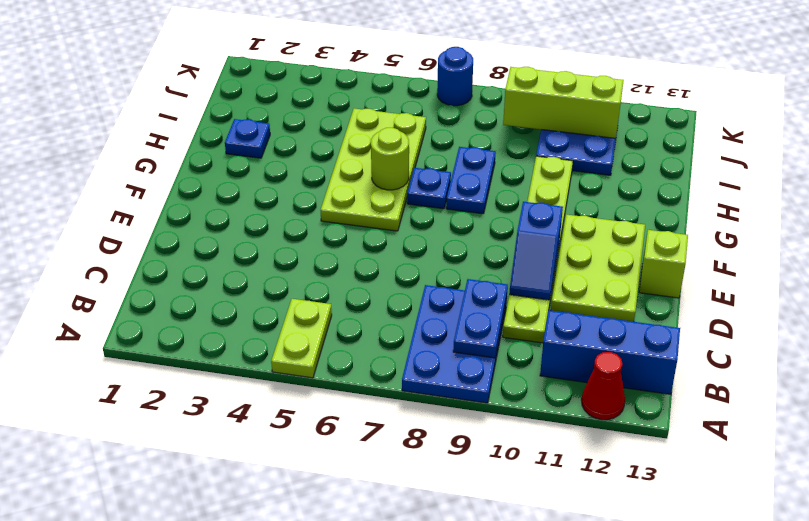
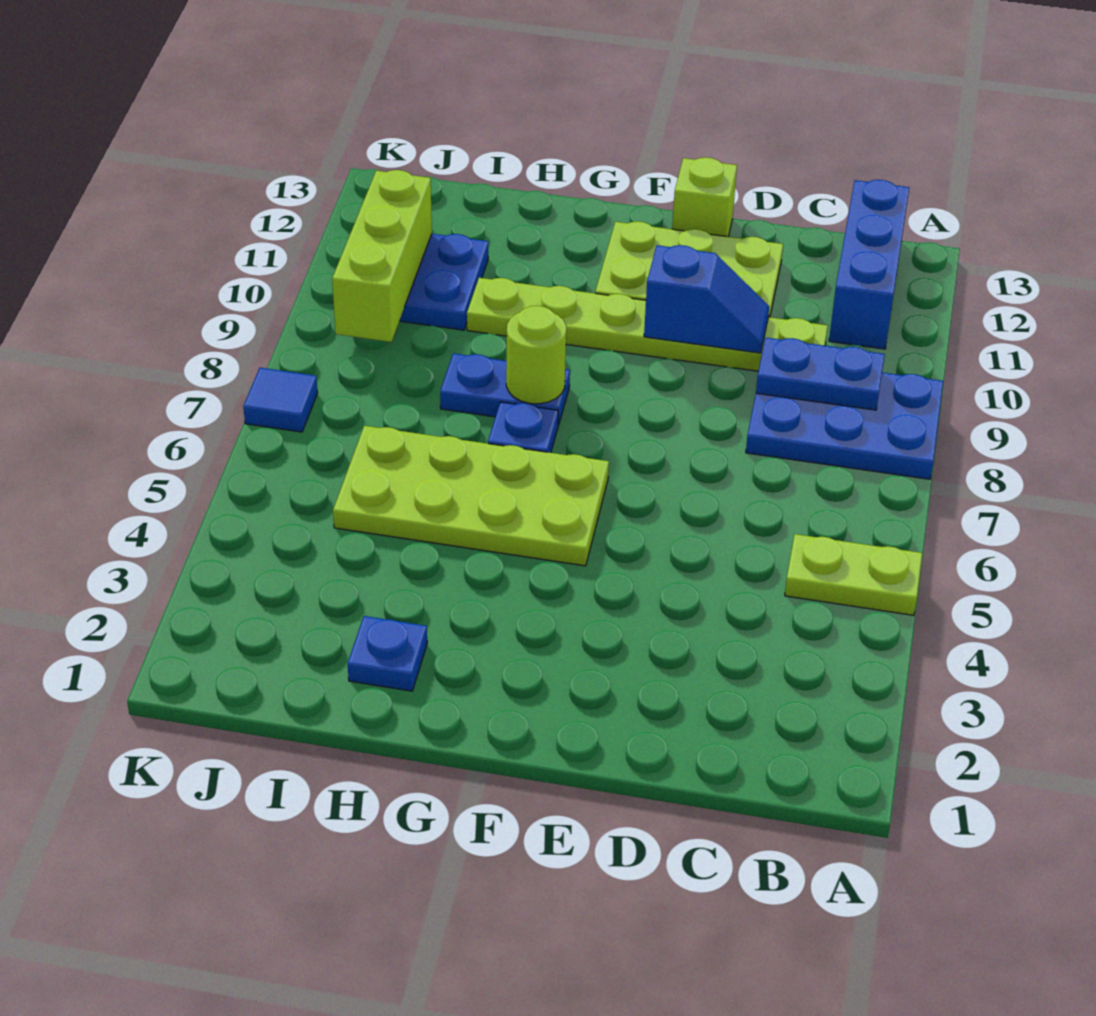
red cone A12 level 1 -> none
lime round brick G6 level 2 -> lime round brick G8 level 2
blue round brick K7 level 1 -> blue tile K7 level 1

